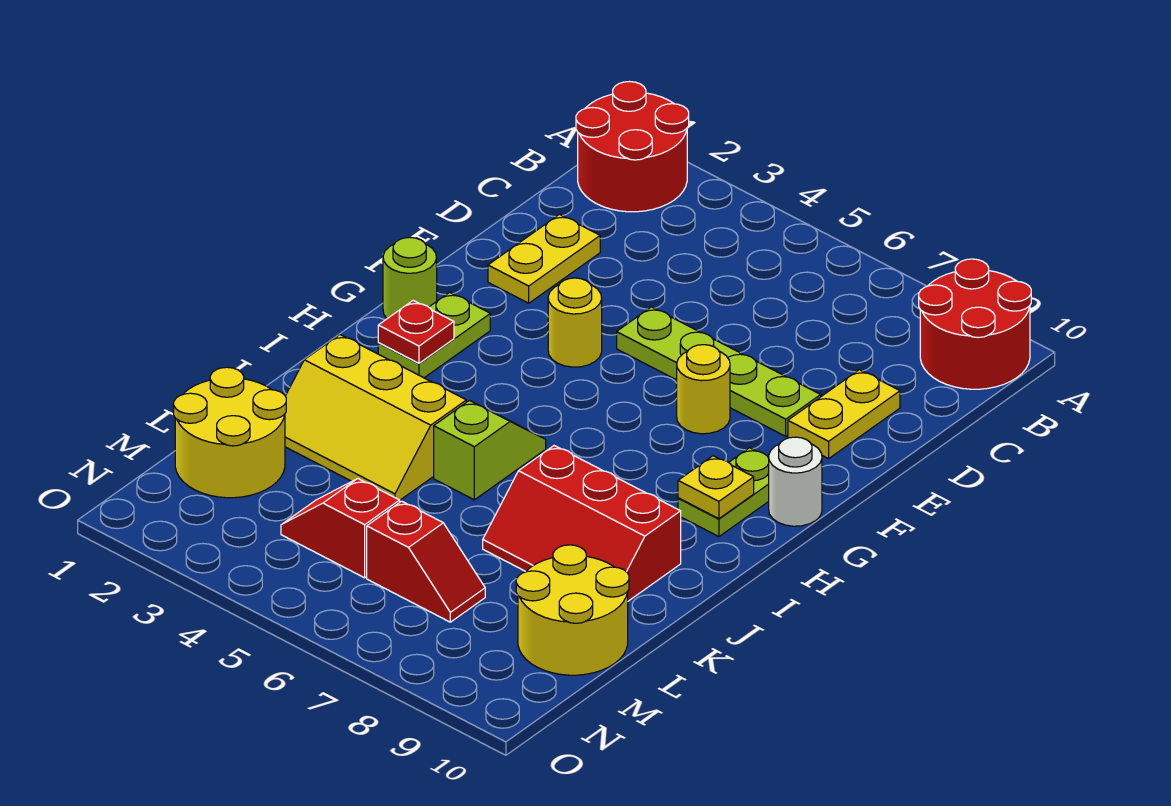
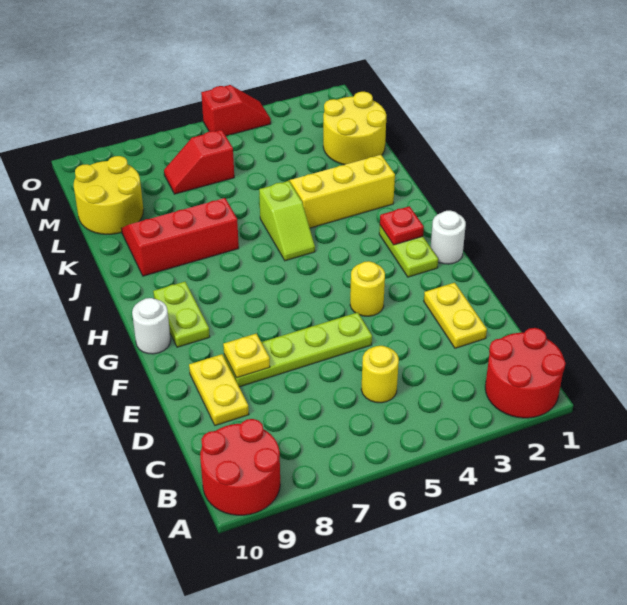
yellow round brick F7 level 1 -> yellow round brick C5 level 1
lime round brick G1 level 1 -> white round brick G1 level 1
yellow plate H9 level 2 -> yellow plate E8 level 2
red slope M4:M5 level 1 top 5 -> red slope O4:O5 level 1 top 5

